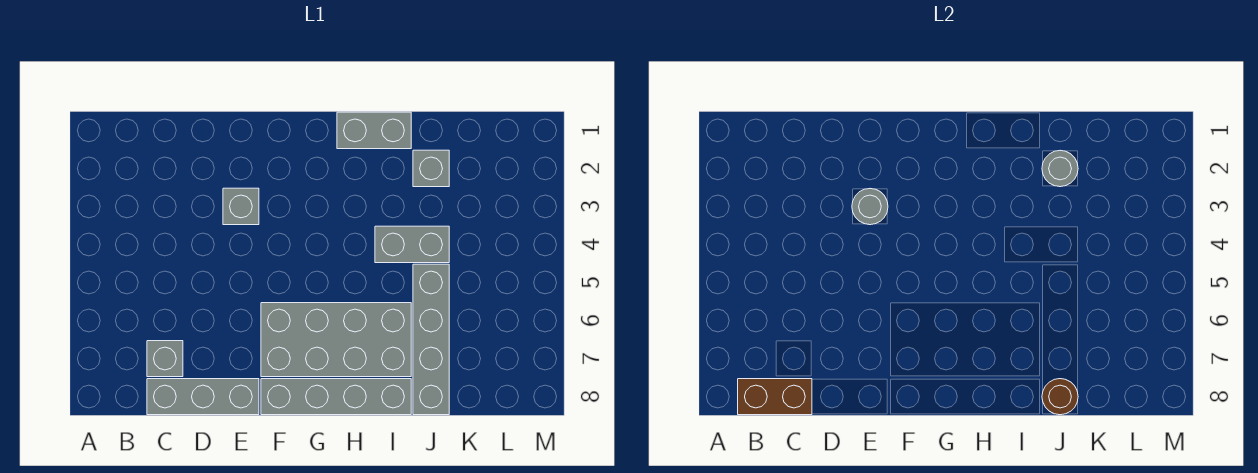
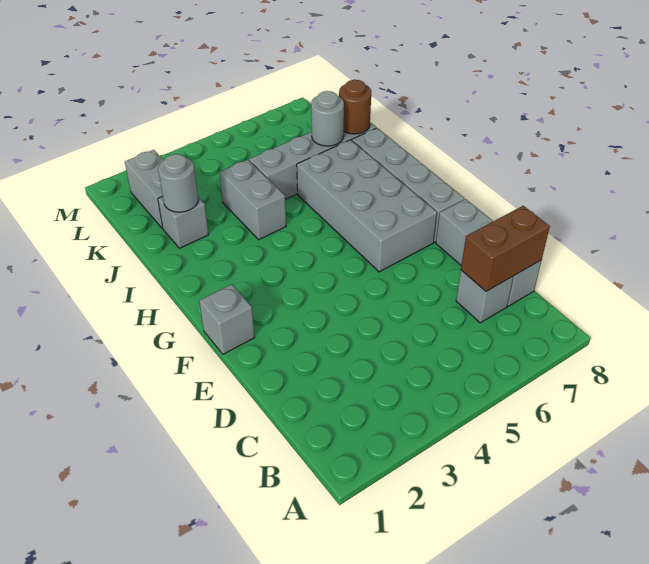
brown brick B8:C8 level 2 -> brown brick C7:C8 level 2
grey brick E3 level 1 -> grey brick F1 level 1
grey round brick E3 level 2 -> grey round brick J7 level 2
grey brick H1:I1 level 1 -> grey brick K2:L2 level 1

